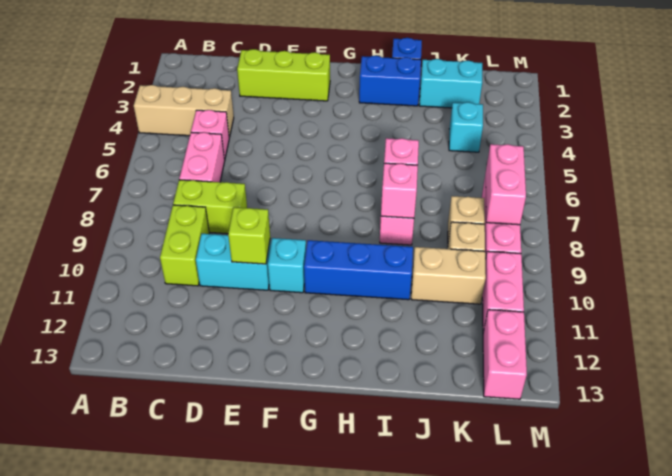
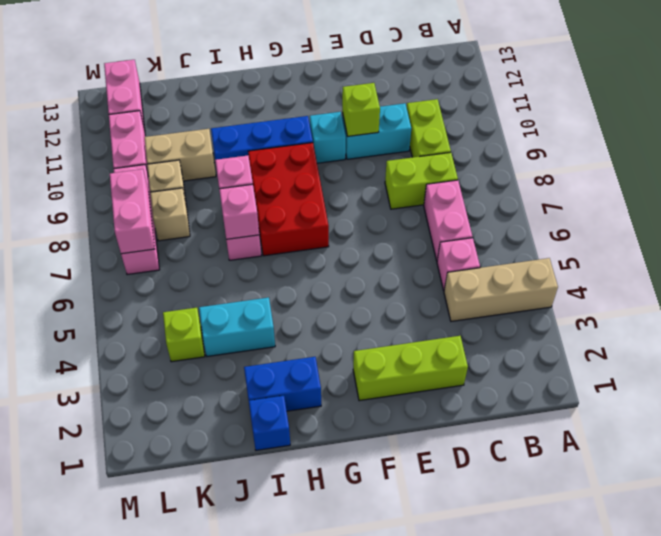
none -> red brick G7:H9 level 1
cyan brick J2:K2 level 1 -> cyan brick I4:J4 level 1
cyan brick K4 level 1 -> lime brick K4 level 1

